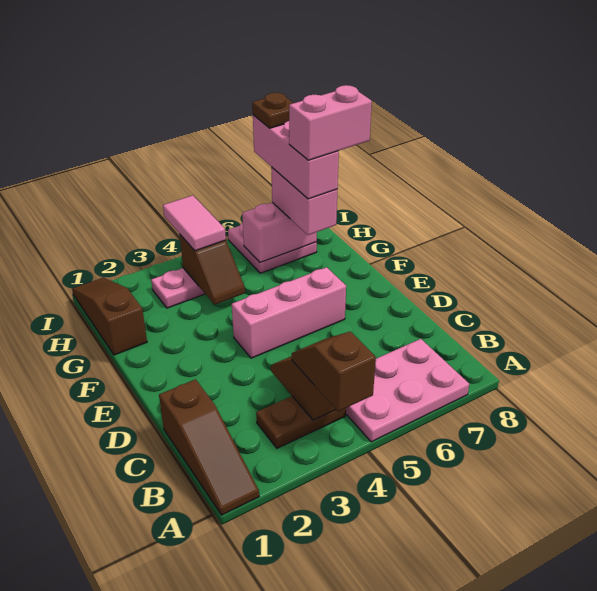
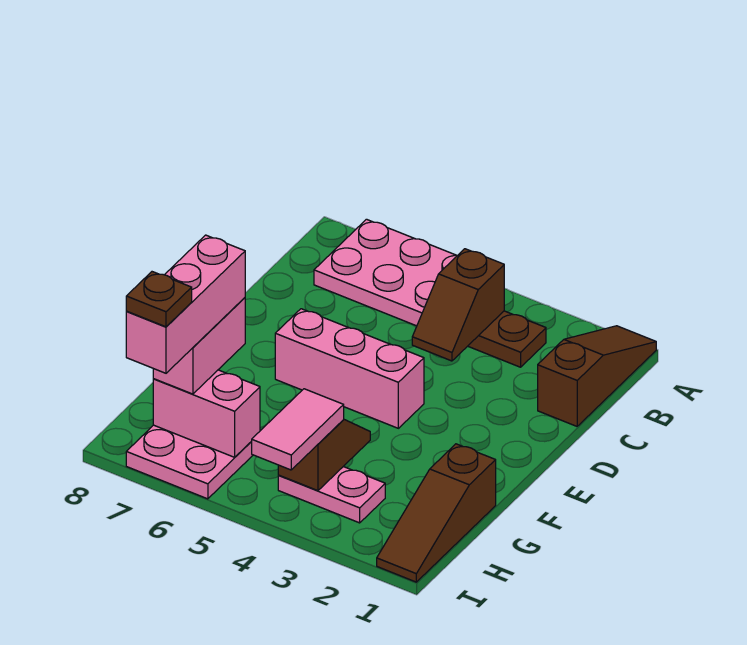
brown slope A4:B4 level 3 top A -> none
pink brick G7:G8 level 5 -> none

